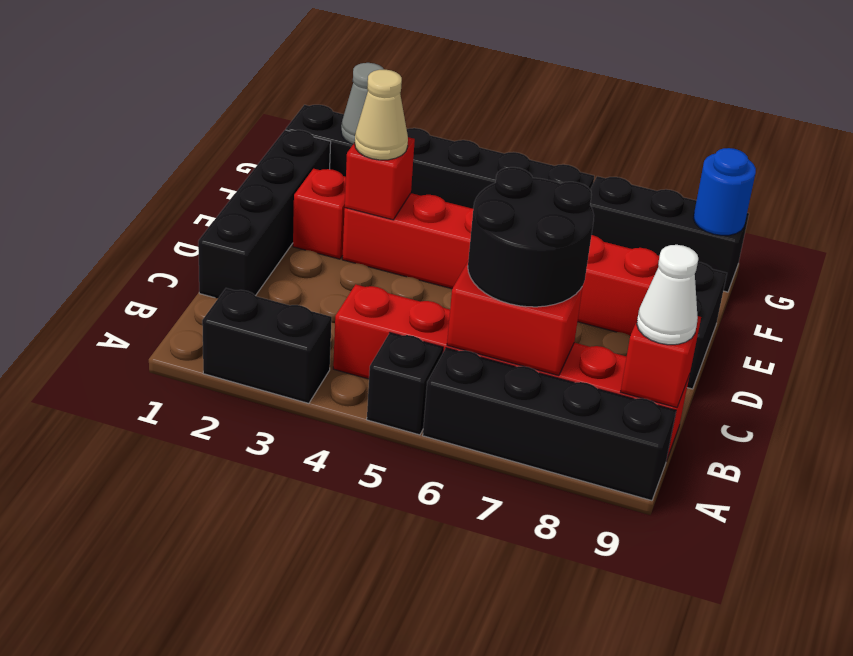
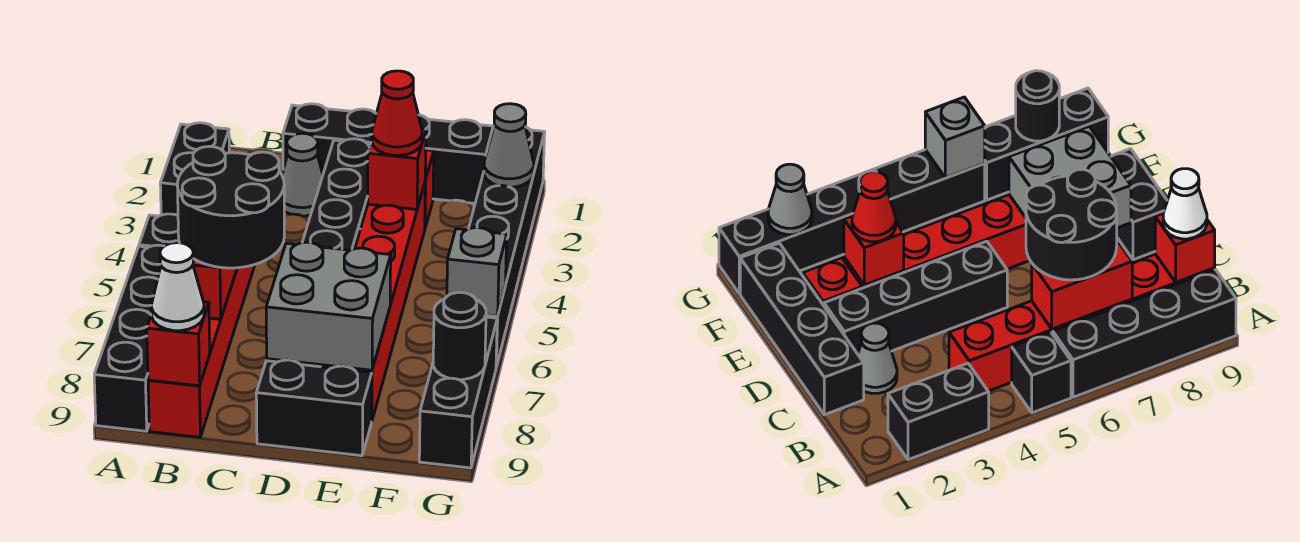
none -> grey cone C2 level 1
none -> black brick D2:D5 level 1
none -> grey brick D7:E8 level 2
tan cone E3 level 3 -> red cone E3 level 3
none -> grey brick G6 level 2
none -> black round brick G8 level 2
blue round brick G9 level 2 -> none

